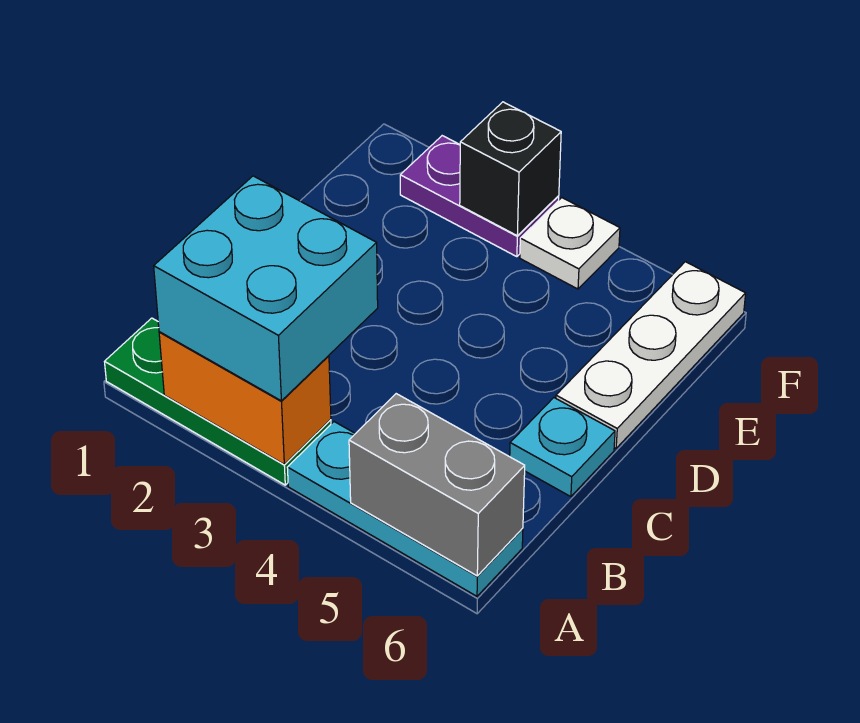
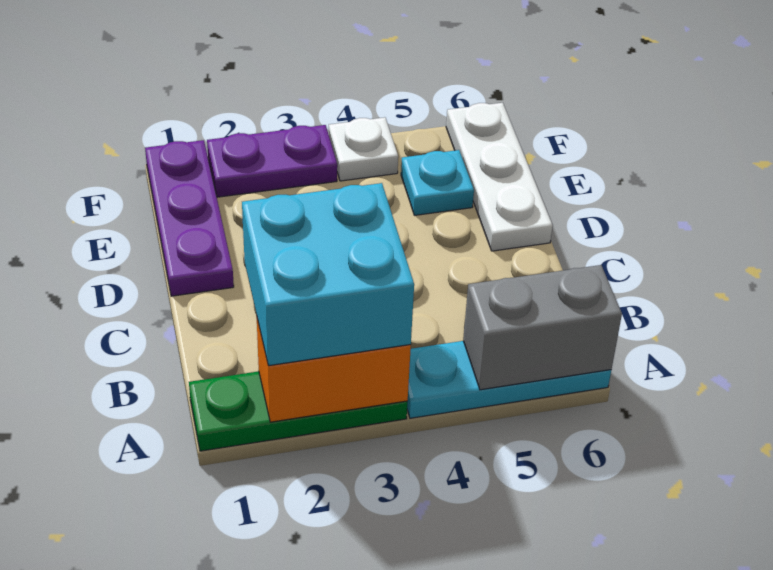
cyan plate C6 level 1 -> cyan plate E5 level 1
none -> purple plate D1:F1 level 1
black brick F3 level 2 -> none

